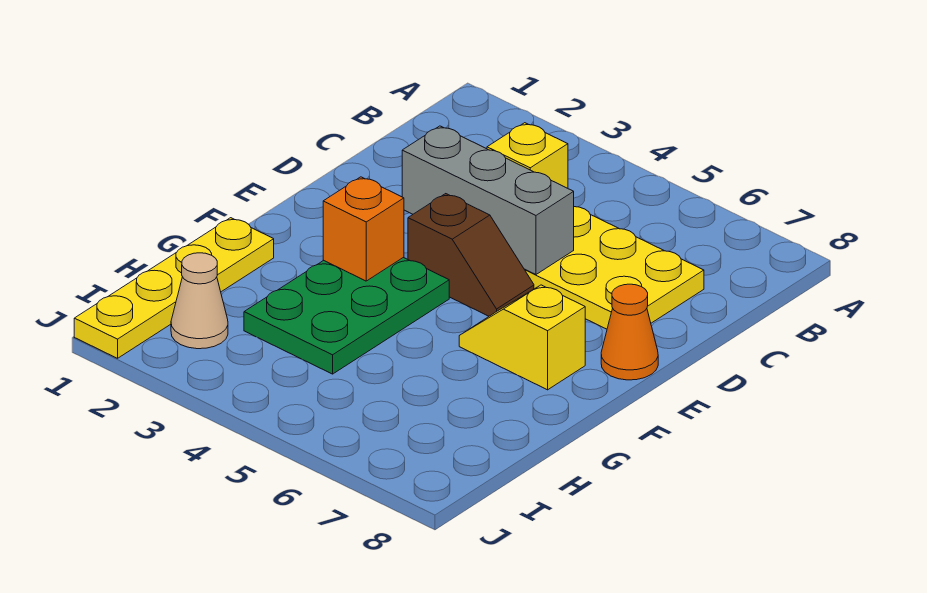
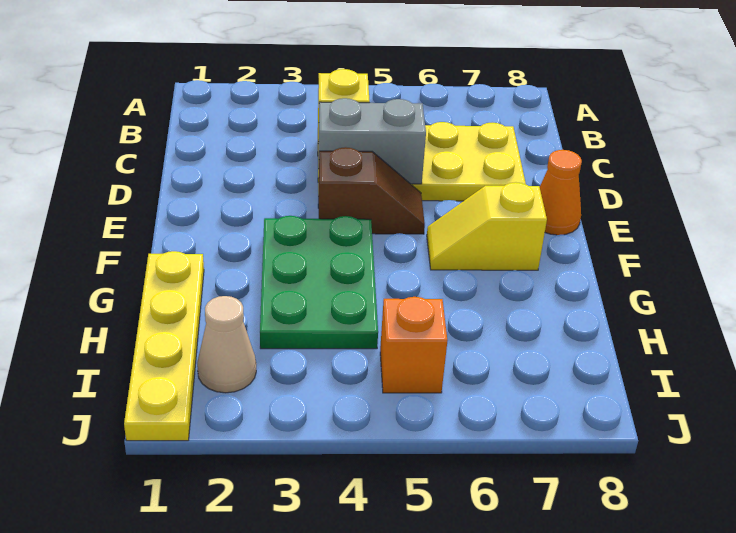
grey brick D3:D5 level 2 -> grey brick D4:D5 level 2
orange brick F3 level 2 -> orange brick I5 level 1

